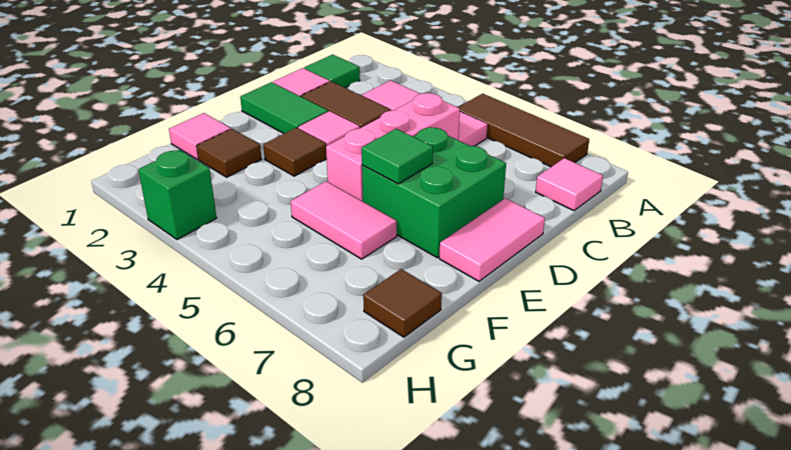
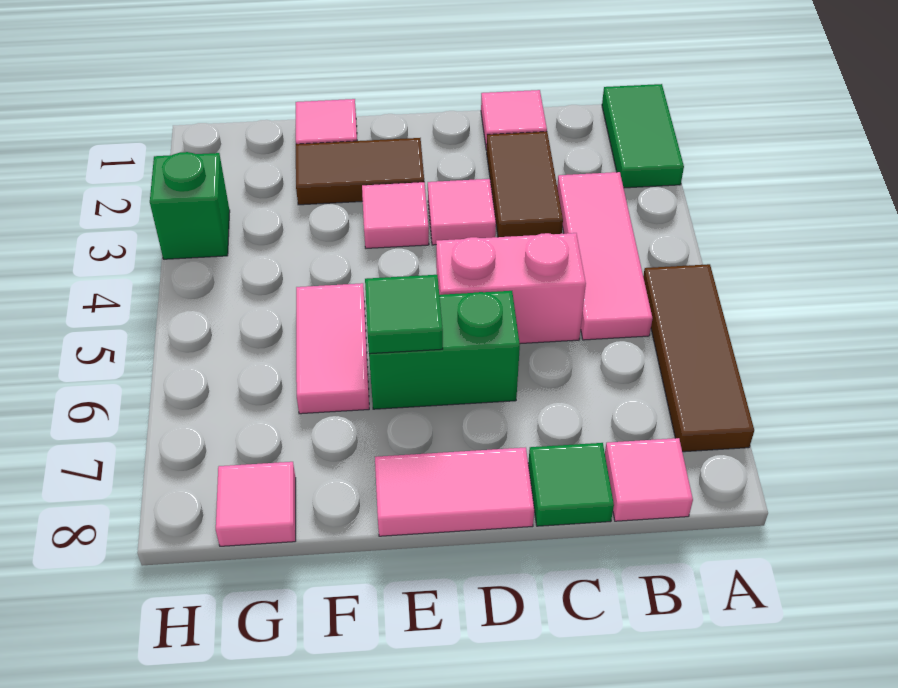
green tile B1 level 1 -> green tile C8 level 1
pink brick C5:E5 level 1 -> pink brick C5:D5 level 1
green tile D1:D2 level 1 -> green tile A1:A2 level 1
green brick D6:E7 level 1 -> green brick D6:E6 level 1
brown tile E3 level 1 -> pink tile E3 level 1
brown tile F2 level 1 -> brown tile E2:F2 level 1
brown tile G8 level 1 -> pink tile G8 level 1

